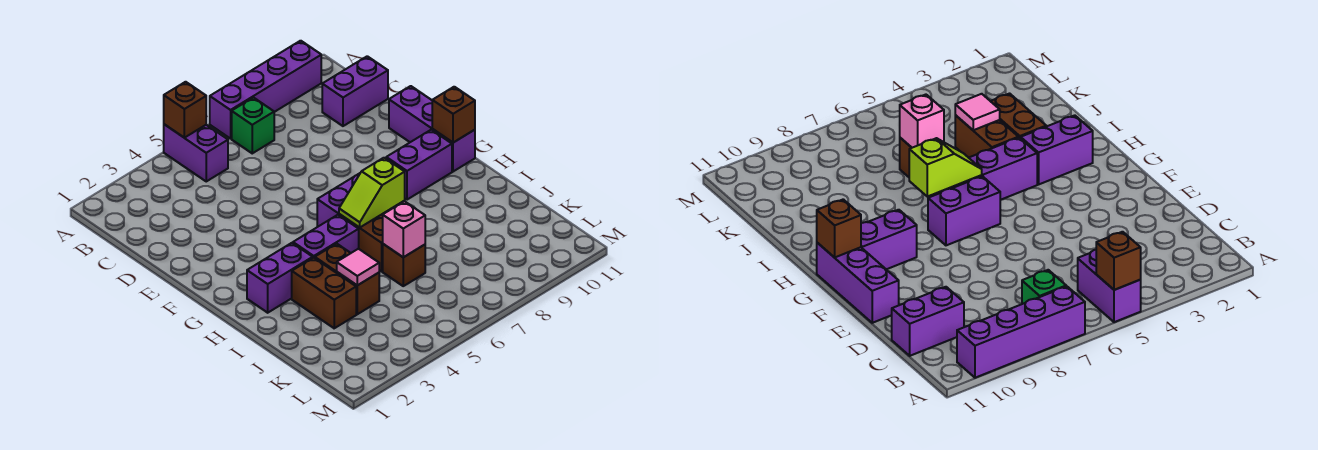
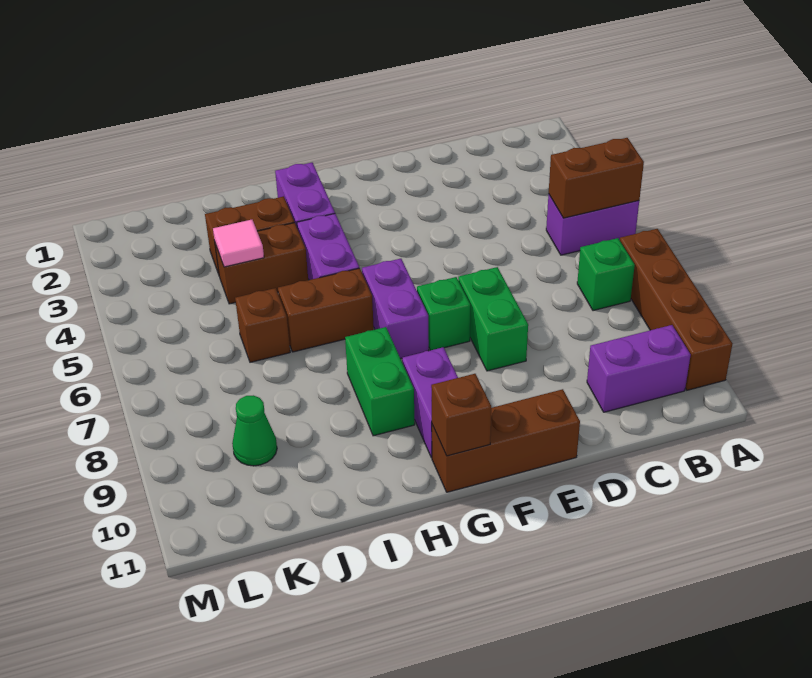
brown brick A5 level 2 -> brown brick A5:B5 level 2
purple brick A7:A10 level 1 -> brown brick A7:A10 level 1
purple brick C10:C11 level 1 -> purple brick B10:C10 level 1
none -> green brick E7:E8 level 1
purple brick E11:G11 level 1 -> brown brick E11:G11 level 1
none -> green brick F7 level 1
lime slope H6:H7 level 2 top 7 -> none
none -> green brick H8:H9 level 1
pink brick J6 level 2 -> none
none -> green cone K9 level 1

